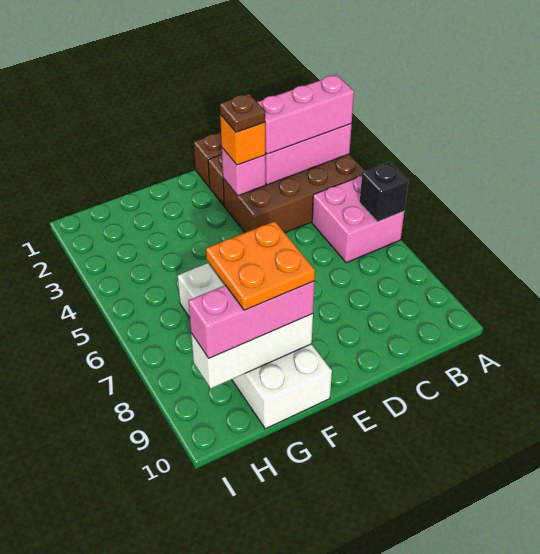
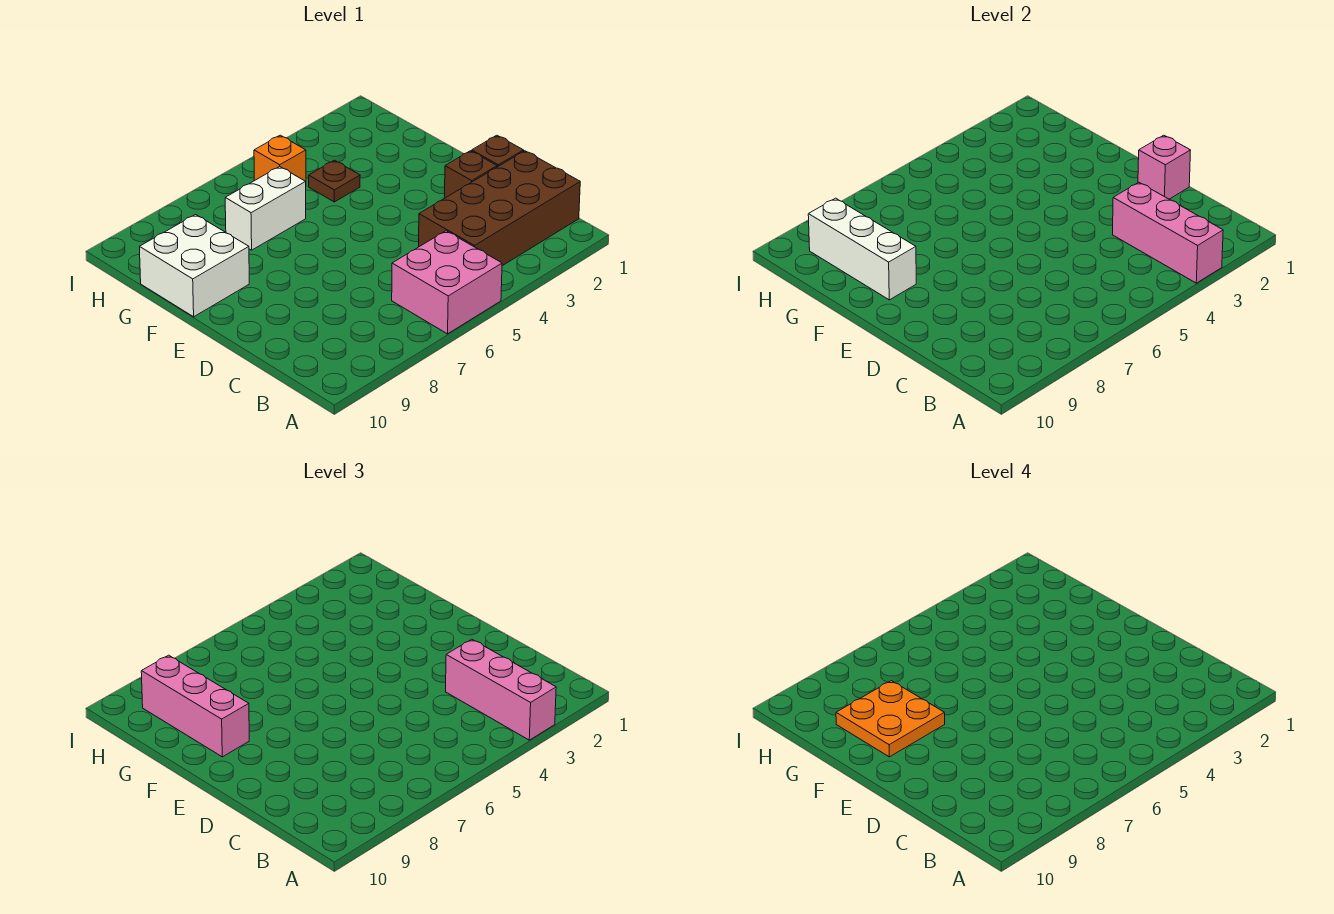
brown brick A3:D4 level 1 -> brown brick B1:C4 level 1
black brick A6 level 2 -> none
pink brick D3 level 2 -> pink brick D1 level 2
orange brick D3 level 3 -> orange brick H5 level 1
brown plate D3 level 4 -> brown plate G4 level 1

